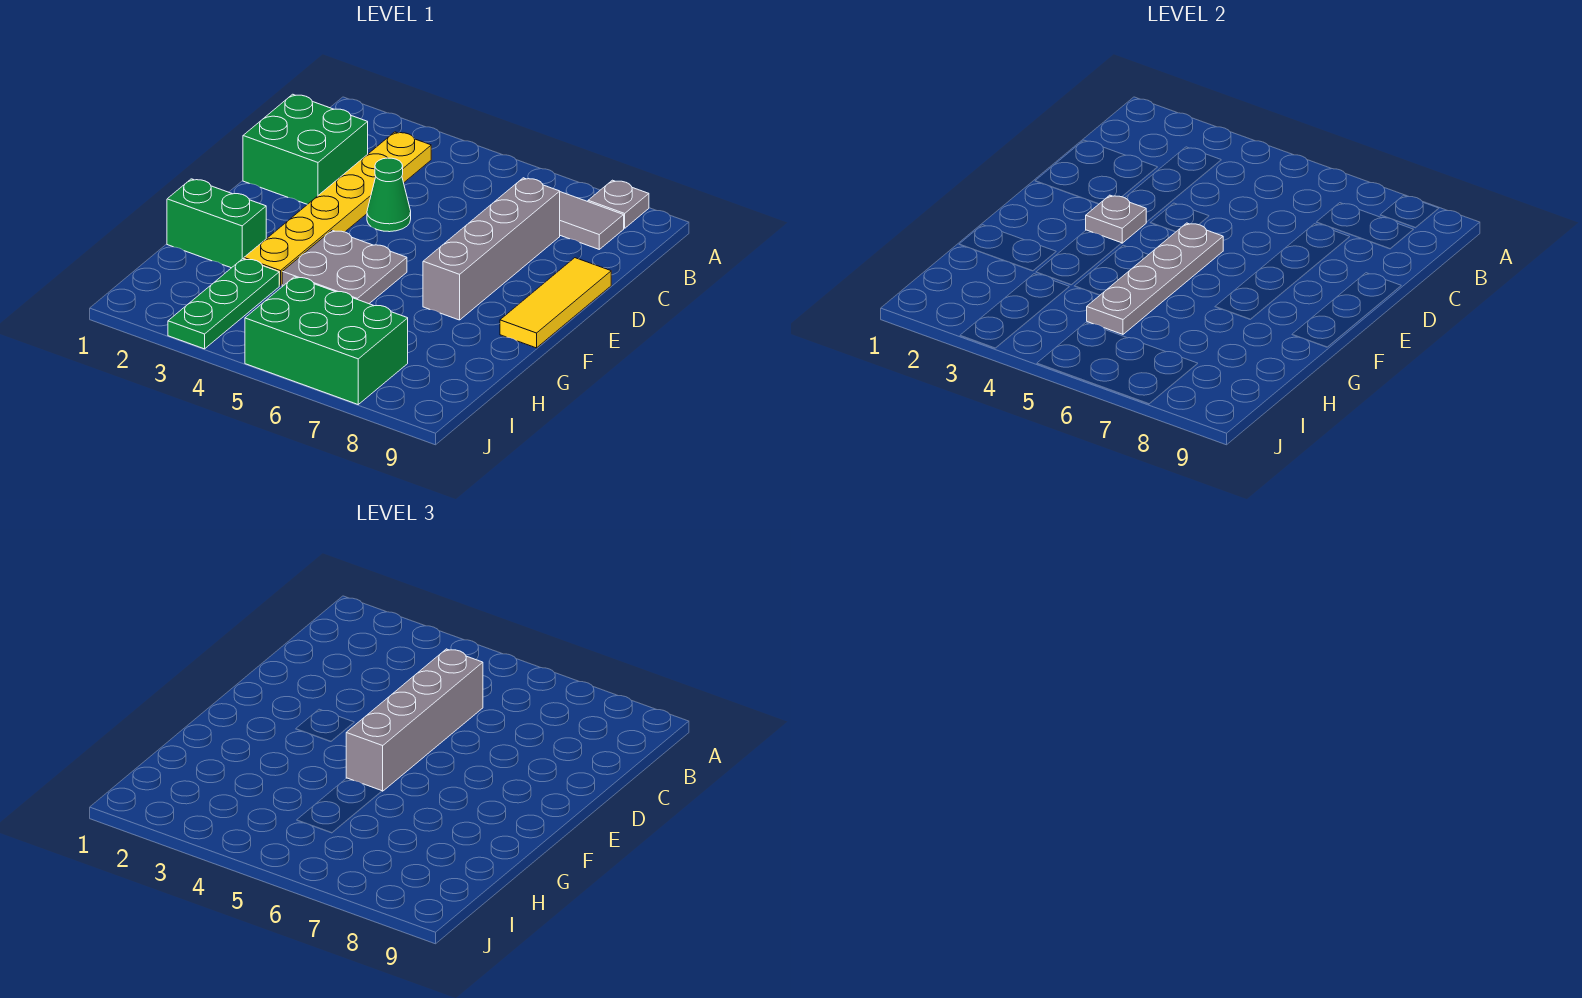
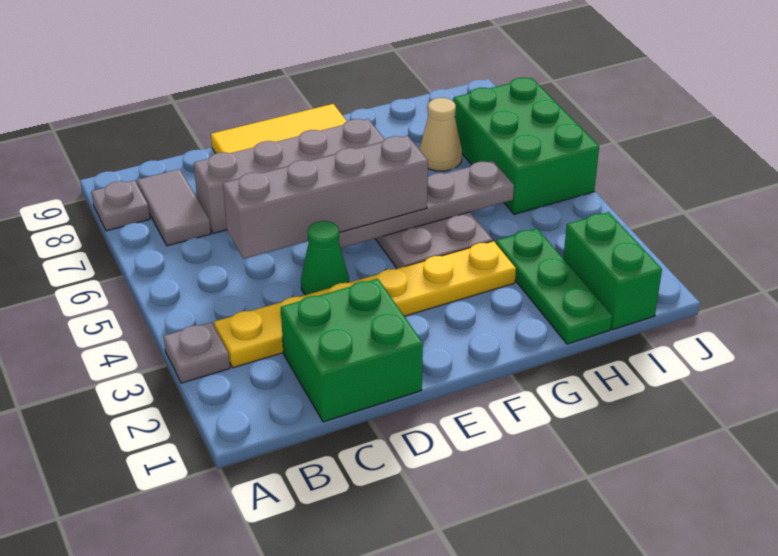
grey plate E3 level 2 -> grey plate A3 level 1
green brick G1:G2 level 1 -> green brick I1:I2 level 1
green plate H3:J3 level 1 -> green plate H1:H3 level 1
none -> tan cone H7 level 1

